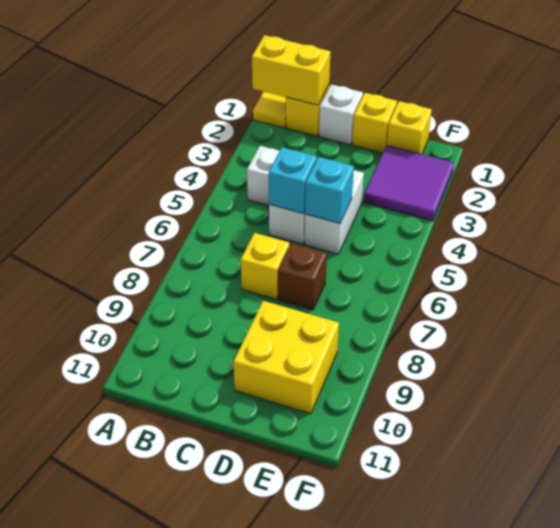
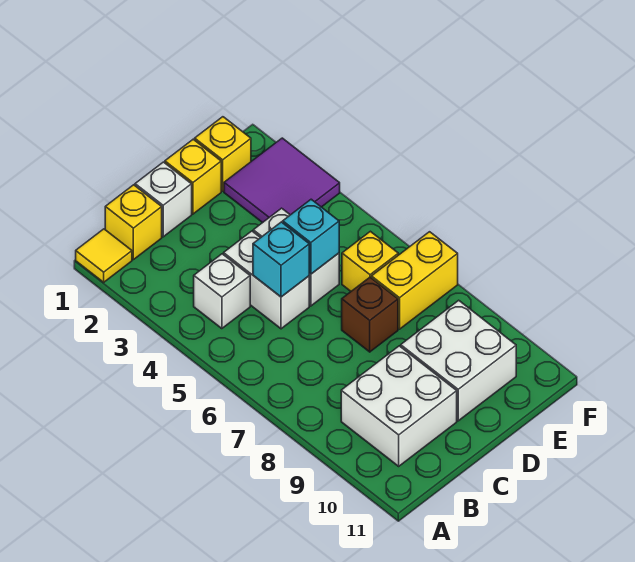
yellow brick A1:B1 level 2 -> yellow brick E7:F7 level 1
none -> white brick B9:C10 level 1
yellow brick C7 level 1 -> yellow brick E6 level 1
yellow brick D9:E10 level 1 -> white brick D9:E10 level 1

